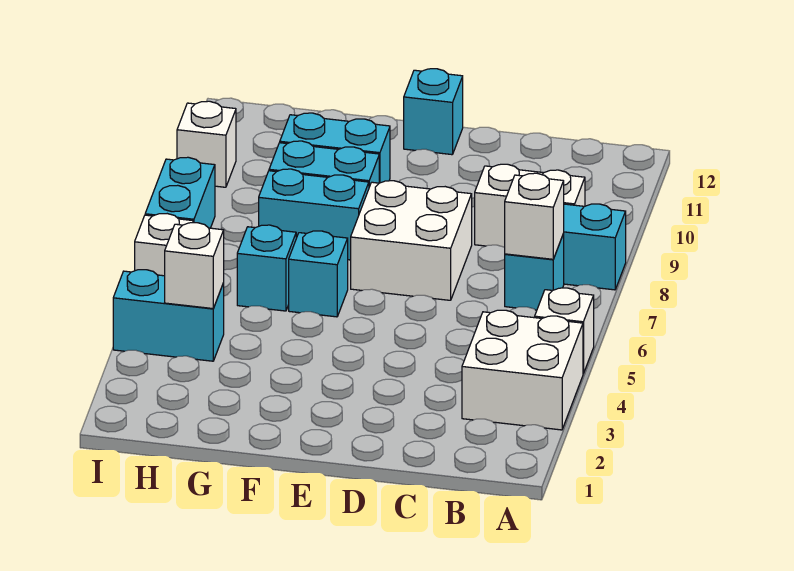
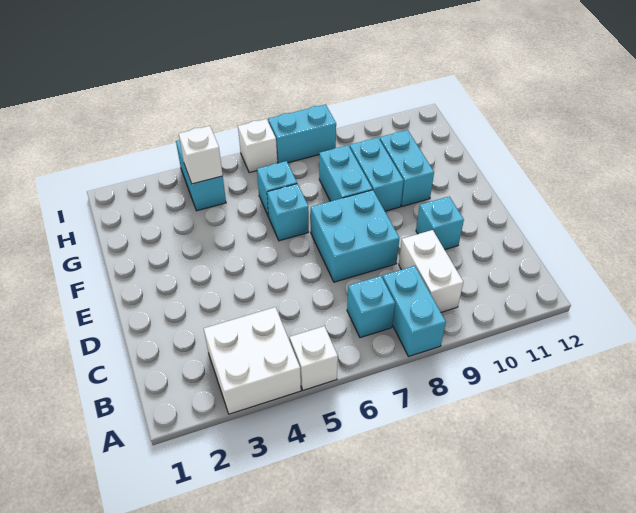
white brick B7 level 2 -> none
white brick D7:E8 level 1 -> cyan brick D7:E8 level 1
cyan brick E12 level 1 -> cyan brick D10 level 1
white brick I10 level 1 -> none

